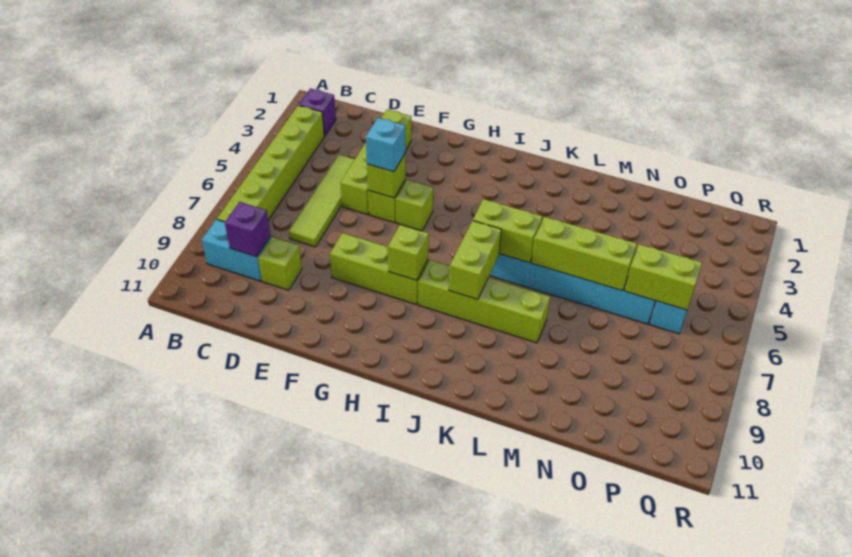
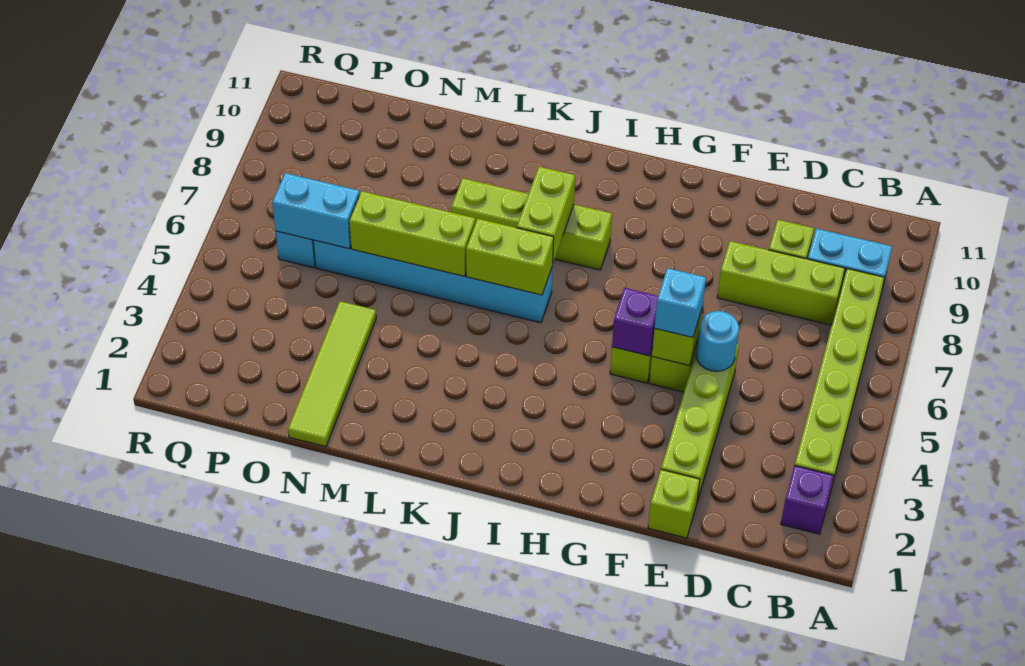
purple brick C9 level 2 -> purple brick G5 level 2
lime tile D4:D7 level 1 -> lime tile N1:N4 level 1
none -> cyan round brick E5 level 2
lime brick F8:H8 level 1 -> lime brick C8:E8 level 1
lime brick H8 level 2 -> lime brick E1 level 1
lime brick O6:P6 level 2 -> cyan brick O6:P6 level 2

